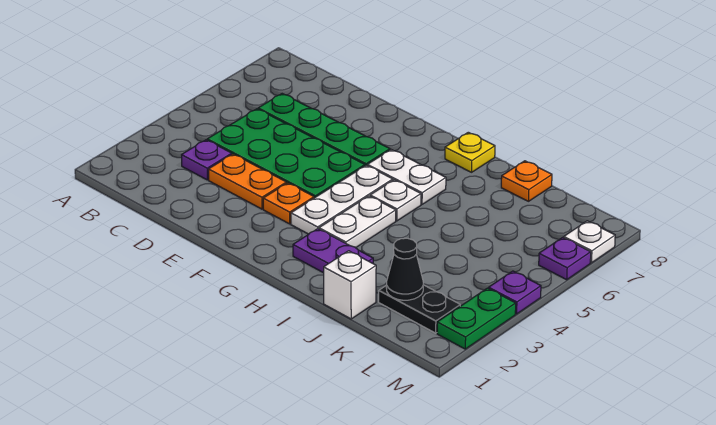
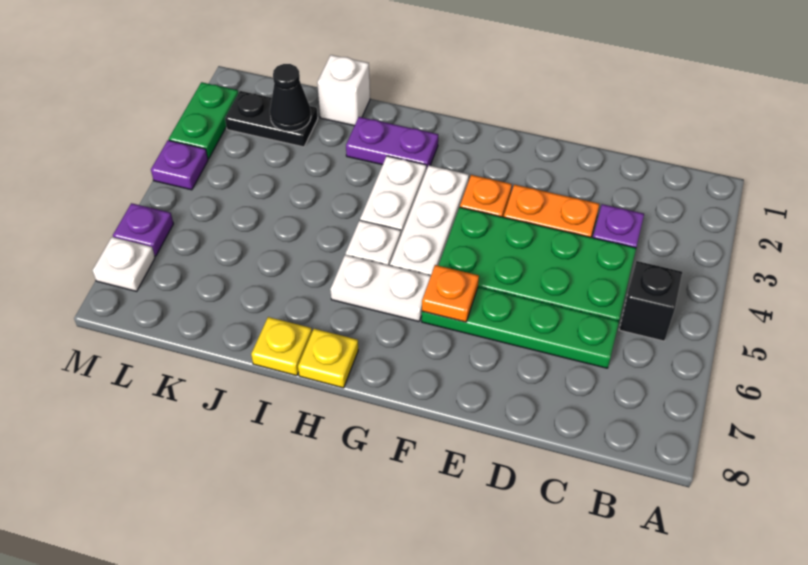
none -> black brick B5 level 1
none -> yellow plate I8 level 1
orange plate J8 level 1 -> orange plate F6 level 2

